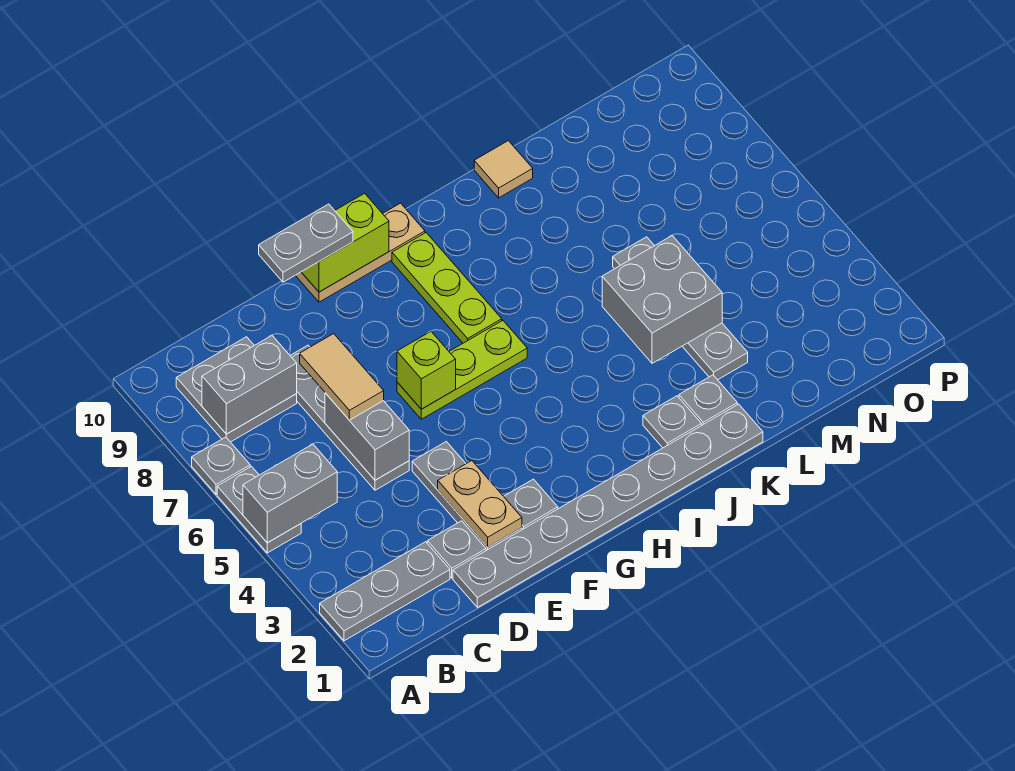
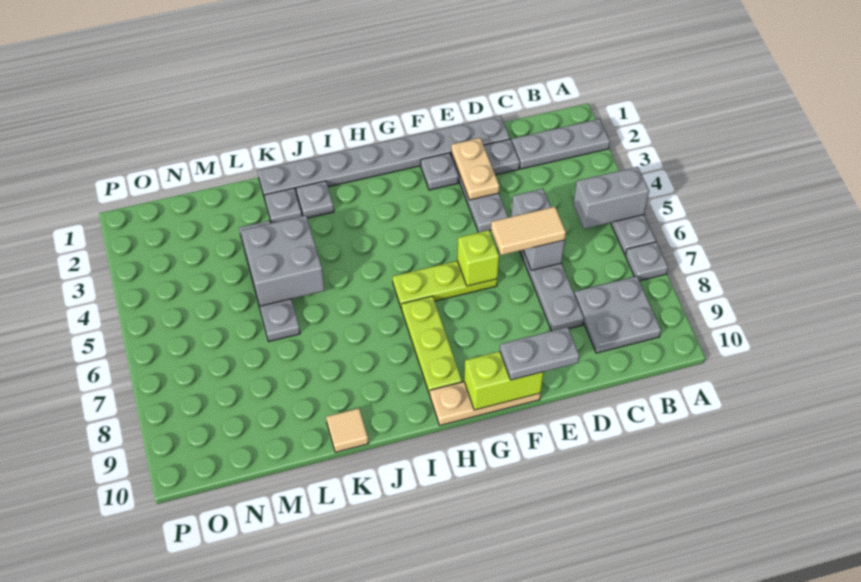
grey brick B8:C8 level 2 -> none
tan tile D6:D7 level 3 -> tan tile D6:E6 level 3

